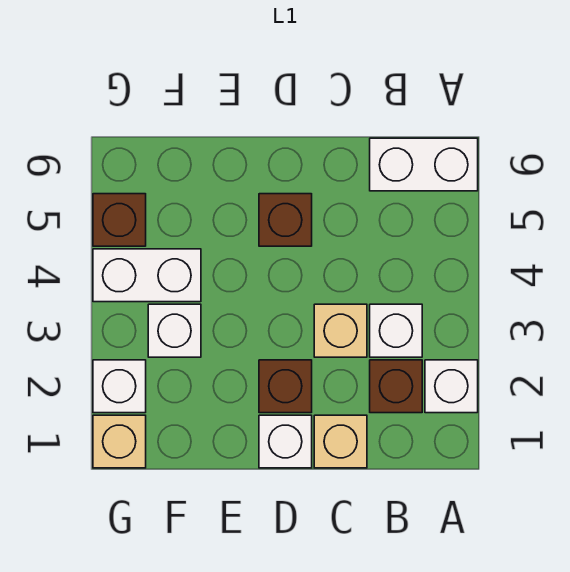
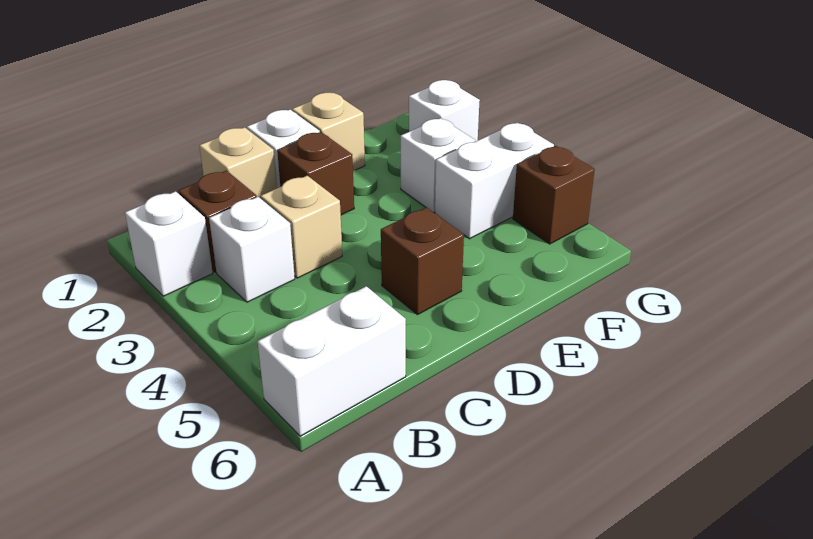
tan brick G1 level 1 -> tan brick E1 level 1

